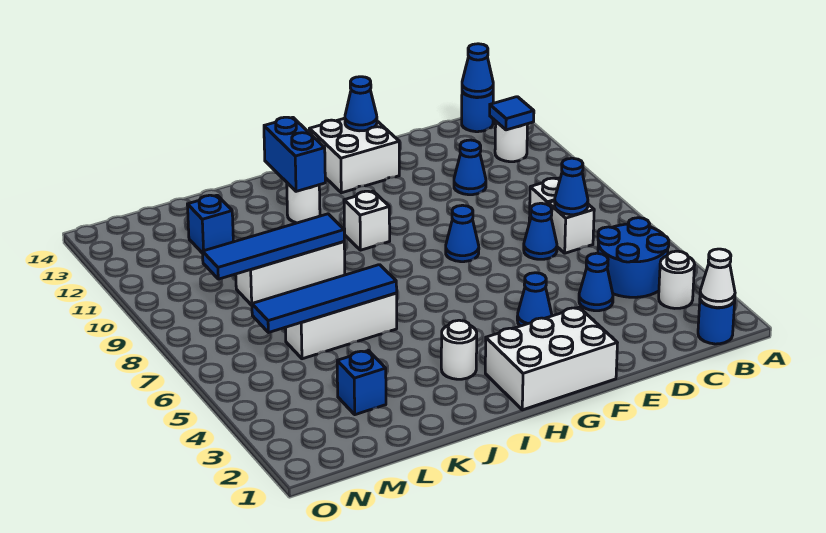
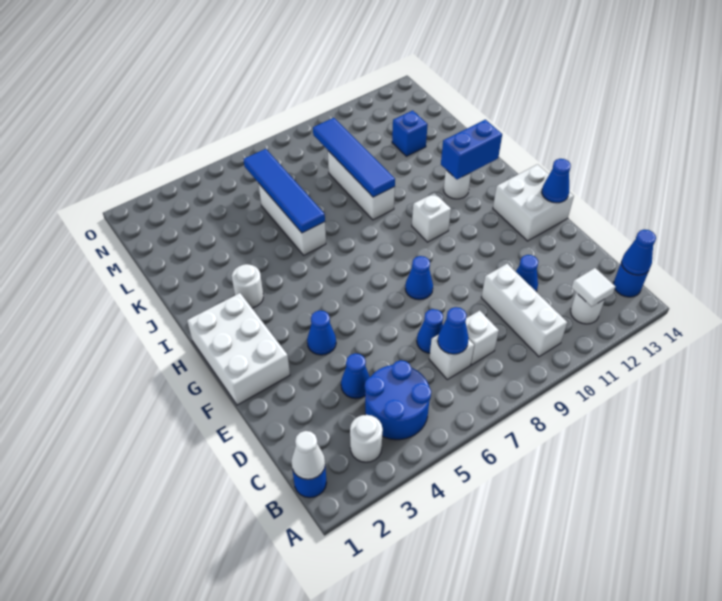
none -> white brick B10:D10 level 1
blue tile B12 level 2 -> white tile B12 level 2
blue brick L3 level 1 -> none

